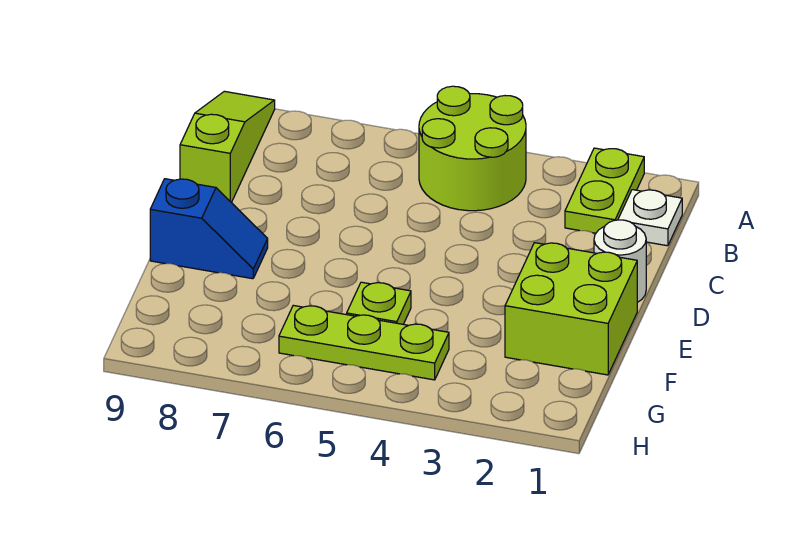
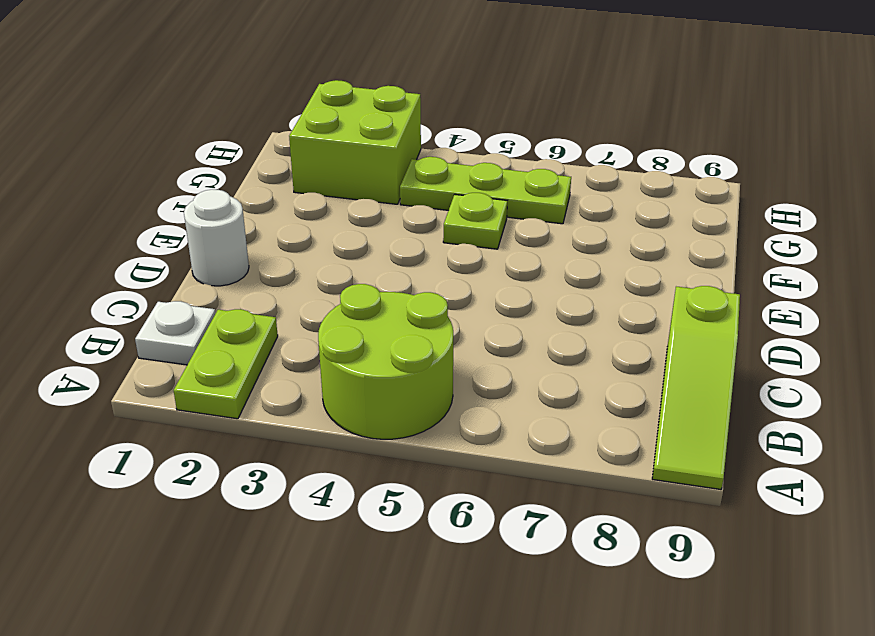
lime brick E1:F2 level 1 -> lime brick G2:H3 level 1
blue slope E8:E9 level 1 top 9 -> none

